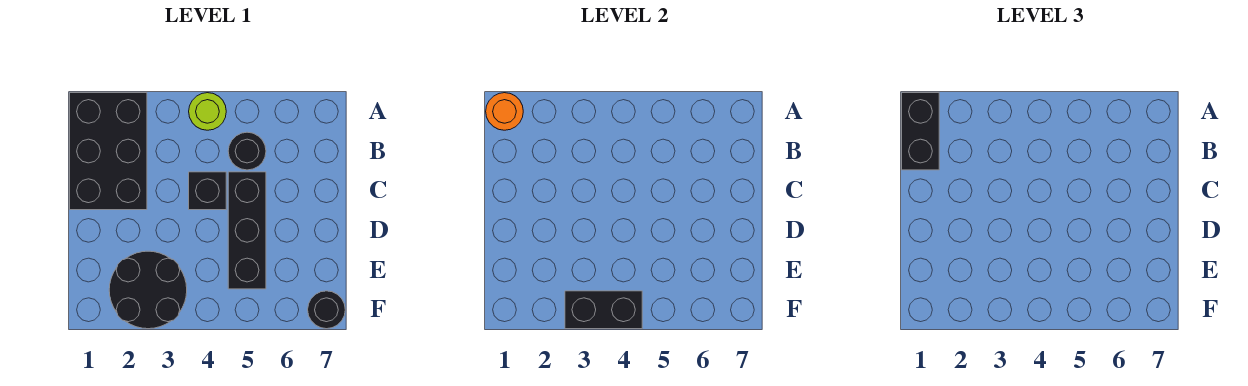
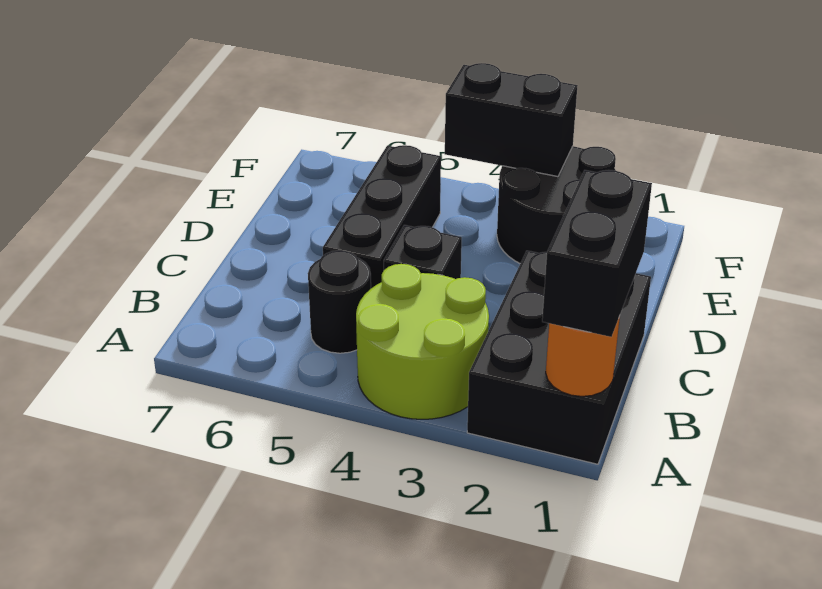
lime round brick A4 level 1 -> lime round brick A3:B4 level 1
black round brick F7 level 1 -> none

